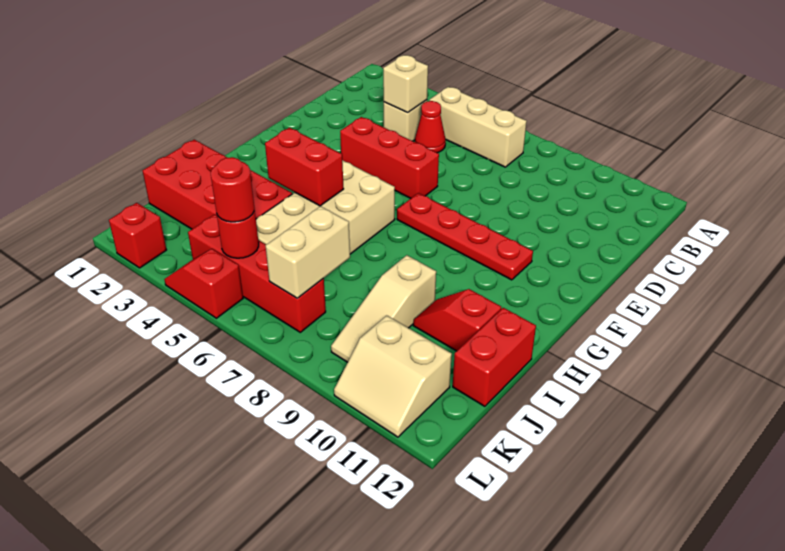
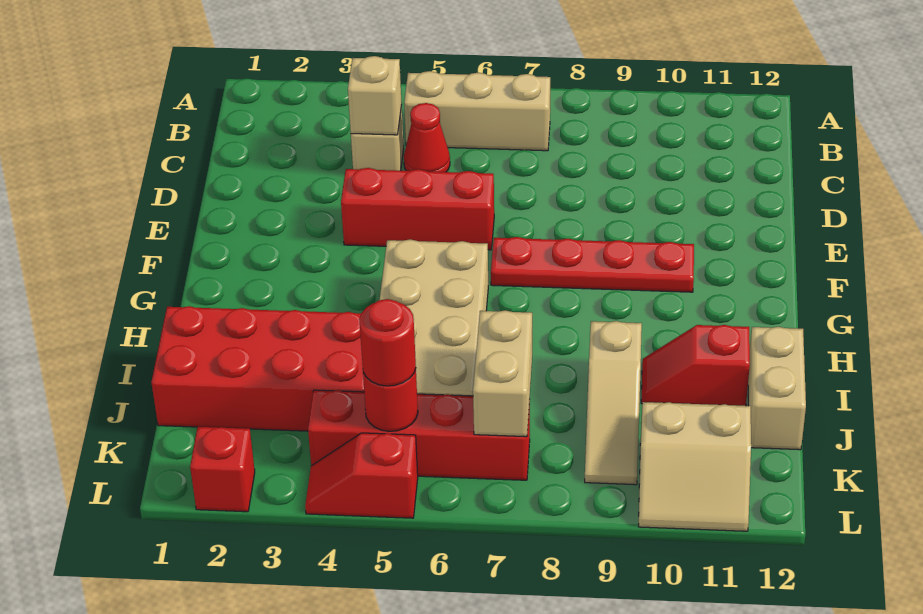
red brick H4:H5 level 2 -> none
red brick I12:J12 level 1 -> tan brick I12:J12 level 1

